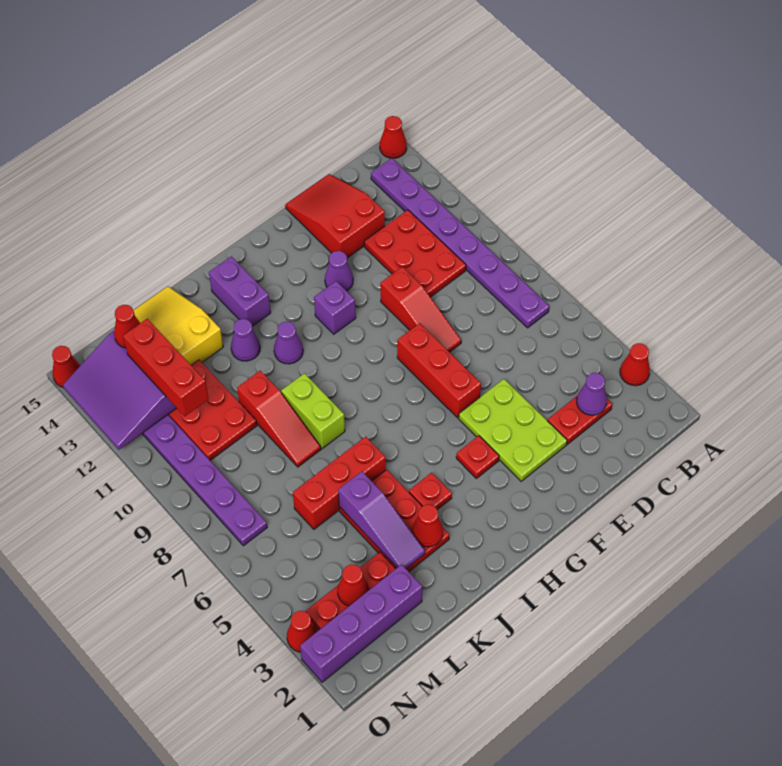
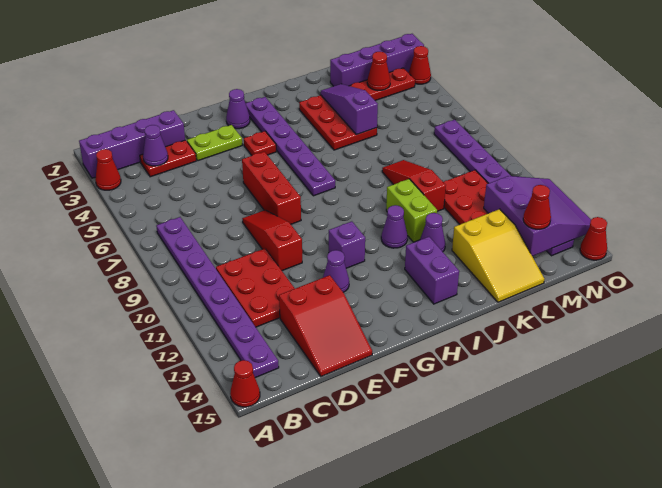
none -> purple brick A2:D2 level 1
lime plate E3:F5 level 1 -> lime plate E3:F3 level 1
none -> purple cone G2 level 1
none -> purple plate H2:H7 level 1
red plate I4 level 1 -> none
red cone J3 level 2 -> none
red brick J6:L6 level 1 -> none
lime brick J8:J9 level 1 -> lime brick J10:J11 level 1
red brick M11:M13 level 3 -> none

